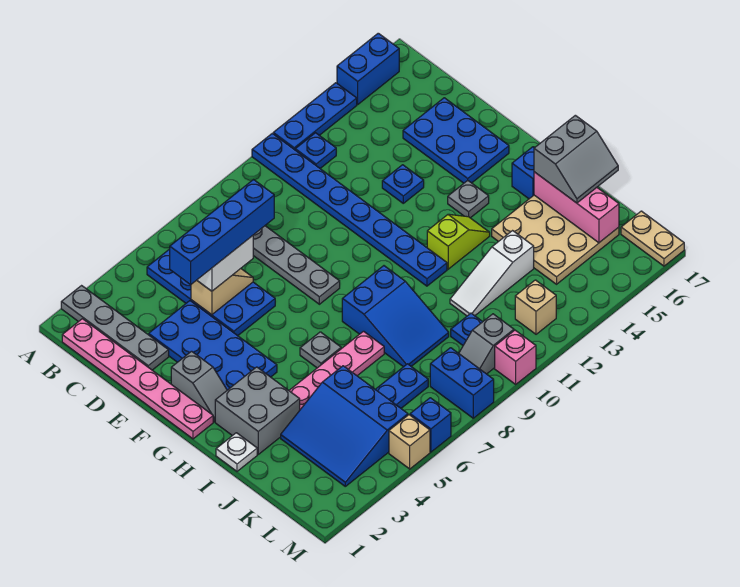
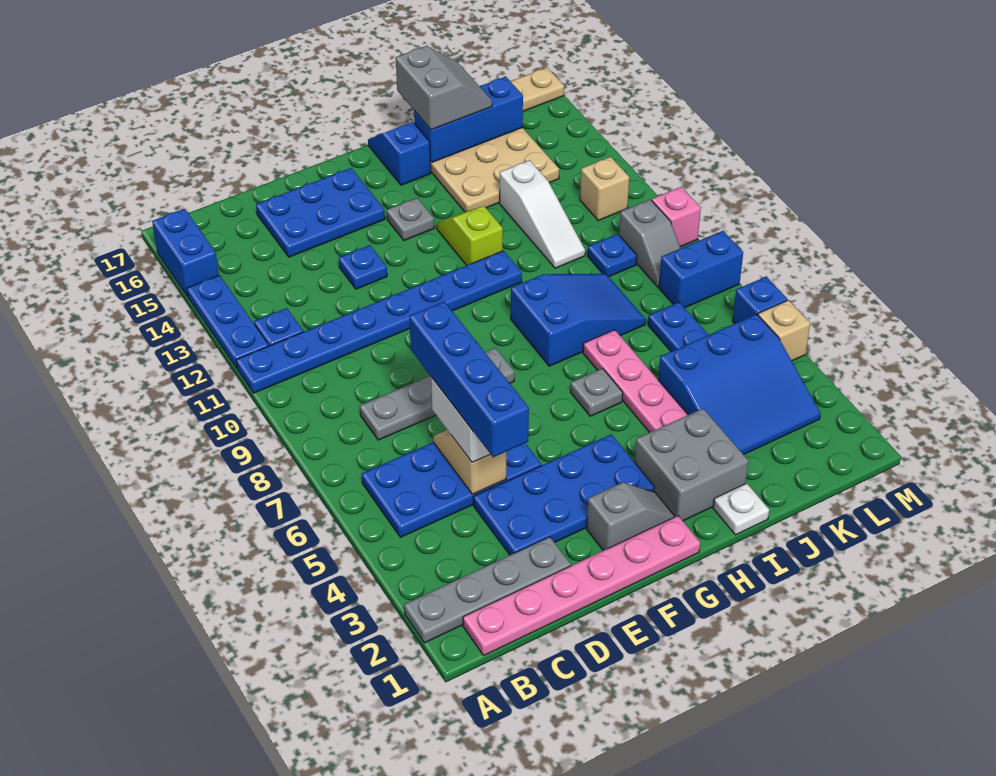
pink brick I16:K16 level 2 -> blue brick I16:K16 level 2

